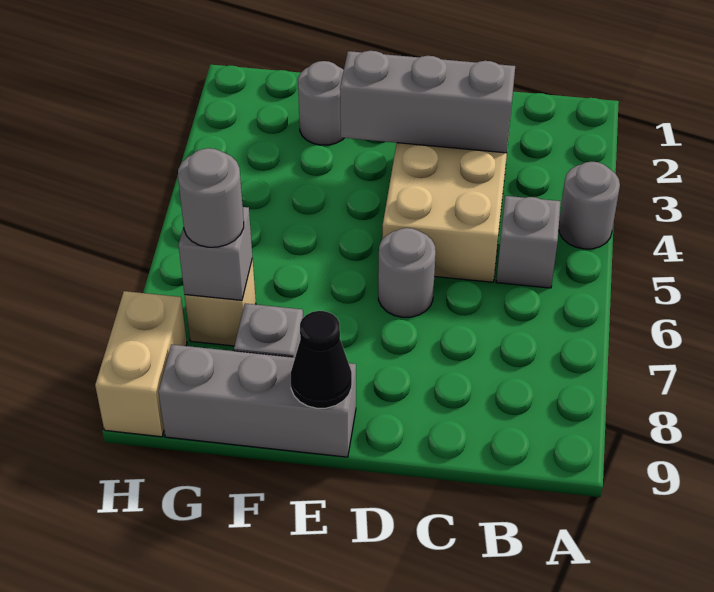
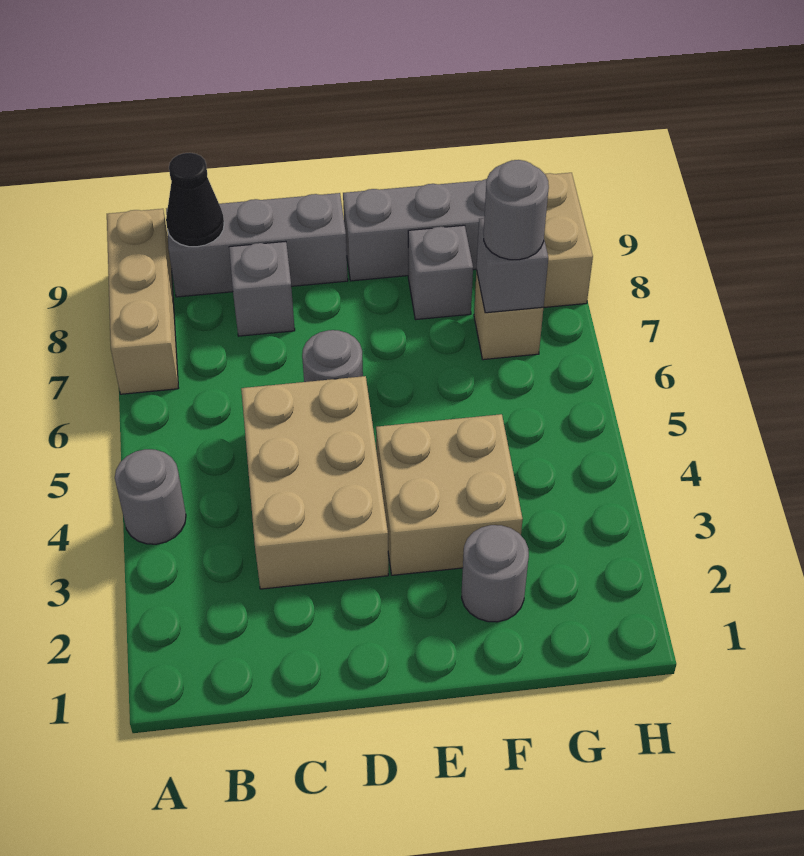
none -> tan brick A7:A9 level 1
grey brick B5 level 1 -> grey brick C8 level 1
grey brick C3:E3 level 2 -> grey brick B9:D9 level 1
none -> tan brick E3:F4 level 1
black cone E9 level 2 -> black cone B9 level 2

